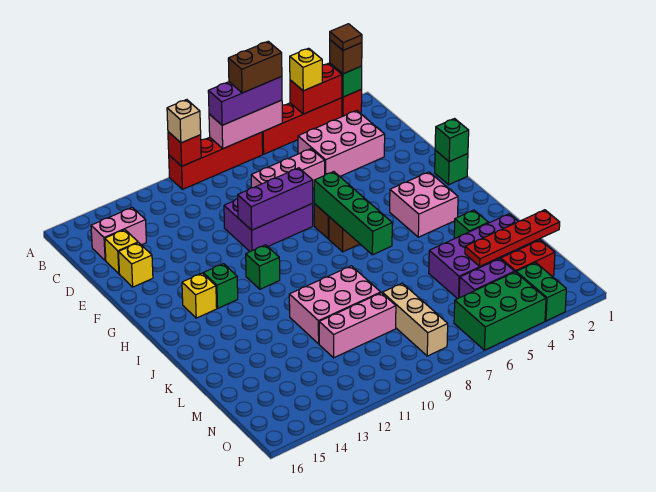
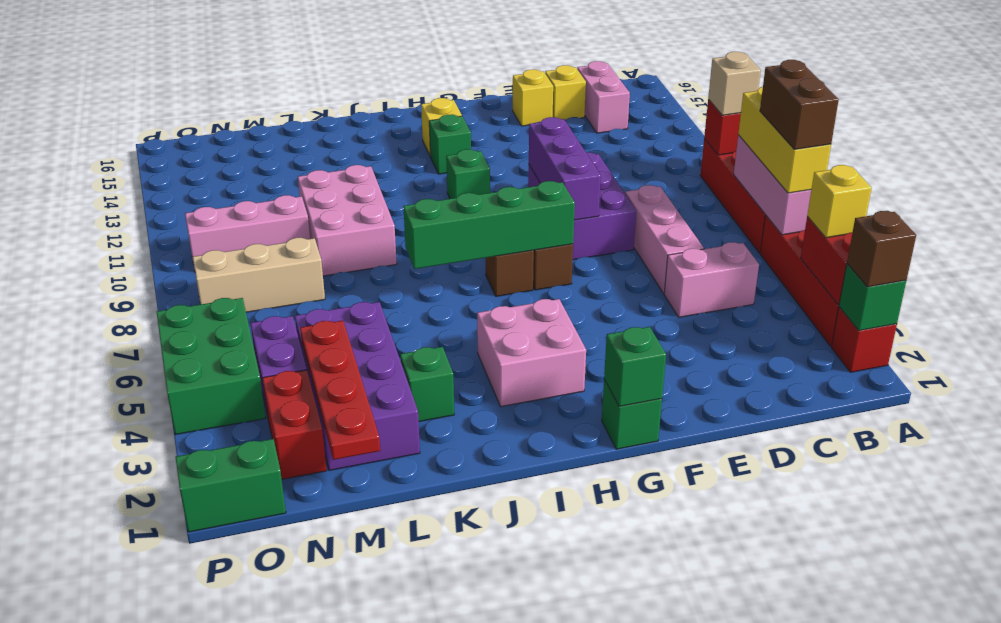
brown tile A2 level 4 -> none
purple brick A6:A8 level 3 -> yellow brick A6:A8 level 3
pink brick C3:D5 level 1 -> pink brick C5:D5 level 1
pink brick M9:M11 level 1 -> pink brick M10:O10 level 1
green brick O3:P3 level 1 -> green brick O1:P1 level 1

